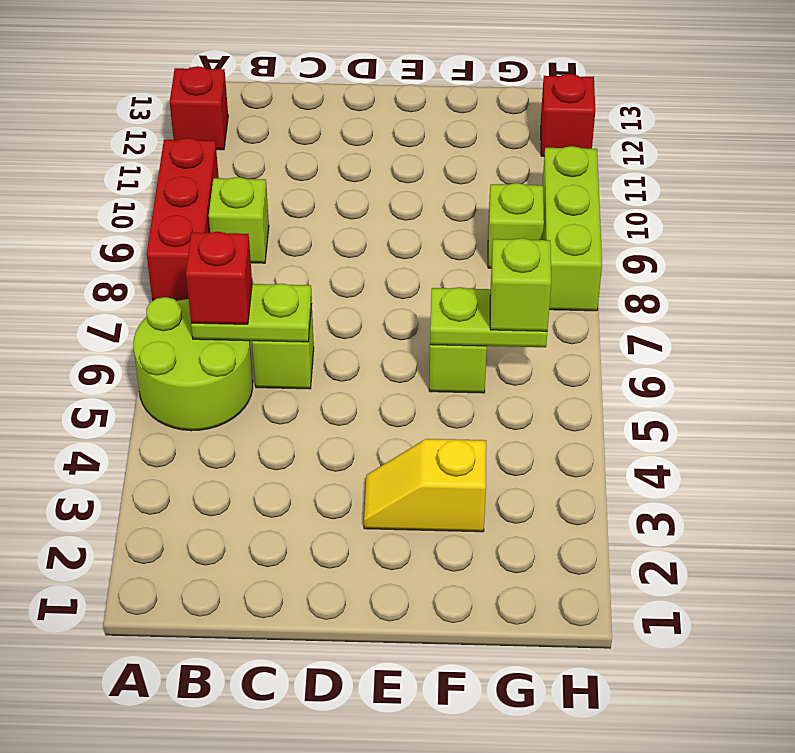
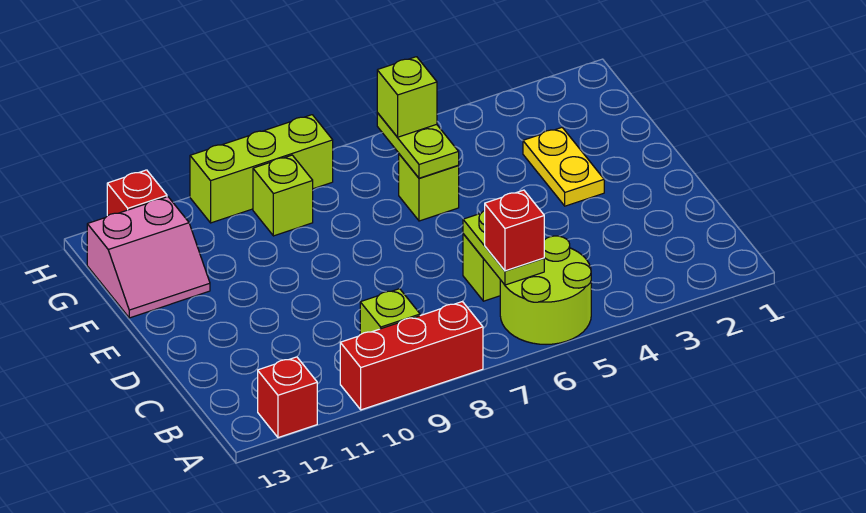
yellow slope E3:F3 level 1 top F -> yellow plate E3:F3 level 1
none -> pink slope F12:G13 level 1 top G

